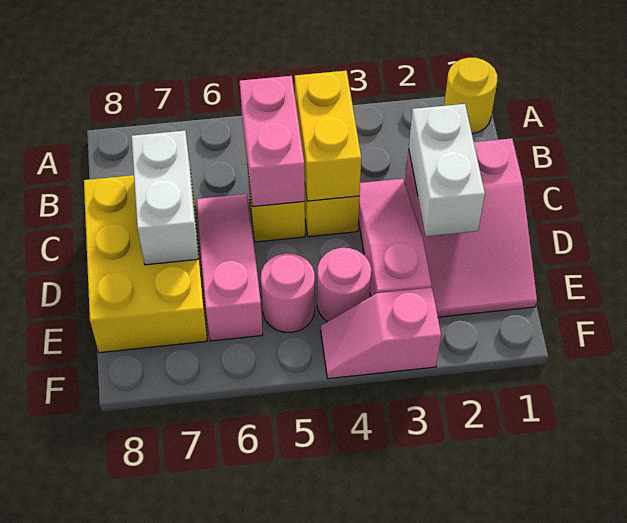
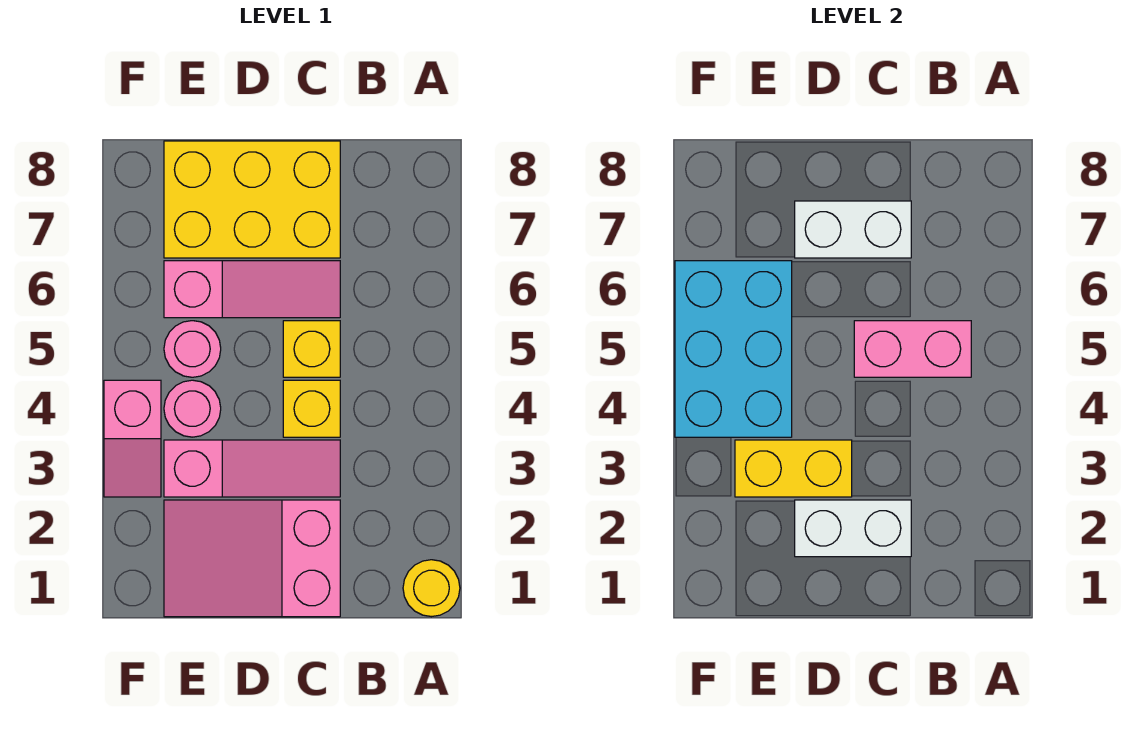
yellow brick B4:C4 level 2 -> yellow brick D3:E3 level 2
none -> cyan brick E4:F6 level 2
pink slope F3:F4 level 1 top 3 -> pink slope F3:F4 level 1 top 4

